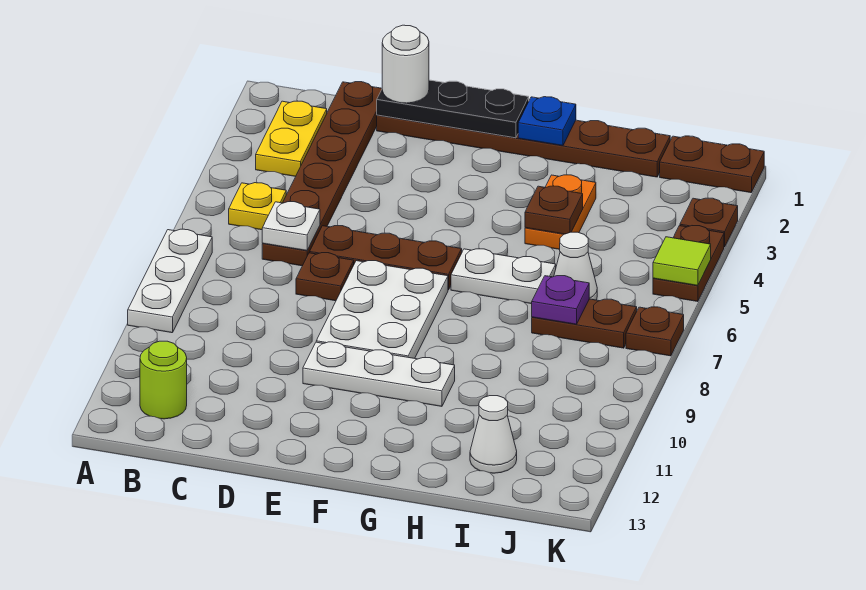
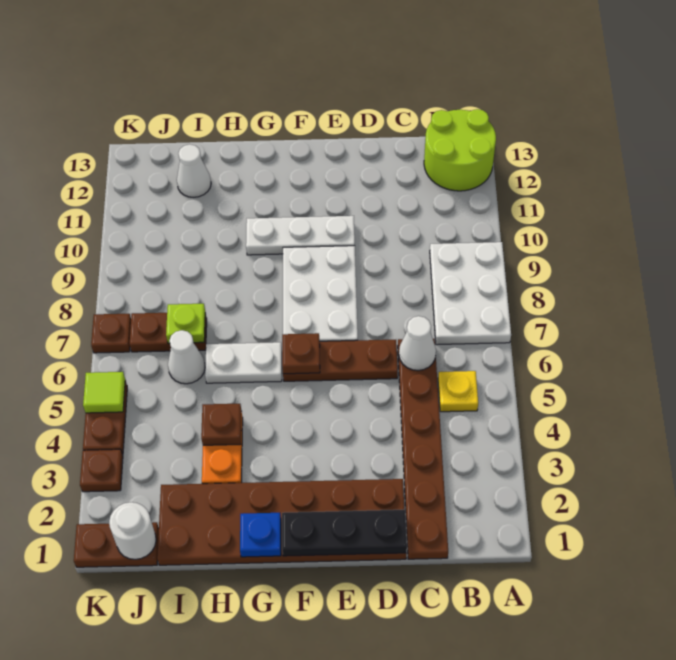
white plate A7:A9 level 1 -> white plate A7:B9 level 1
yellow plate B2:B3 level 1 -> none
lime round brick B12 level 1 -> lime round brick A12:B13 level 1
white plate C6 level 2 -> white cone C6 level 2
brown plate D1:I1 level 1 -> brown plate D1:I2 level 1
white round brick D1 level 3 -> white round brick J1 level 2
brown plate D7 level 1 -> brown plate F6 level 2
purple plate I7 level 2 -> lime plate I7 level 2

